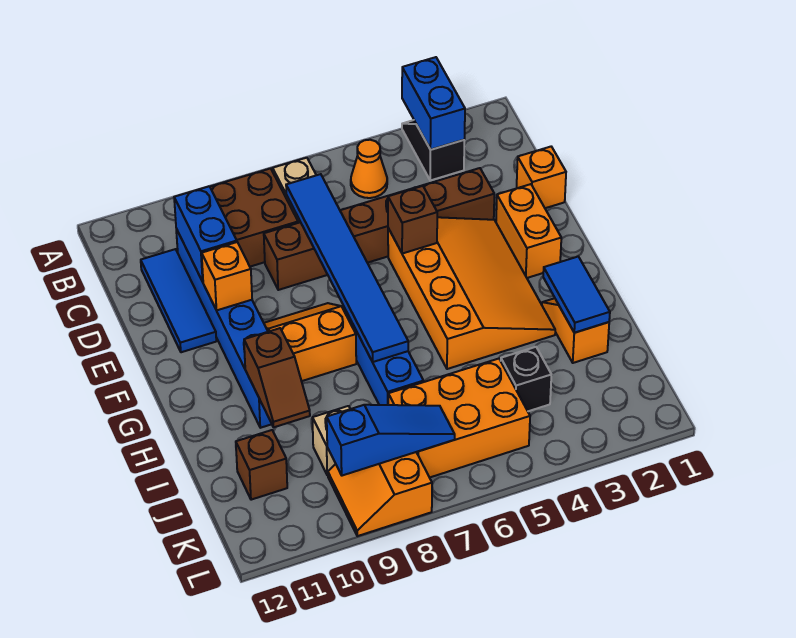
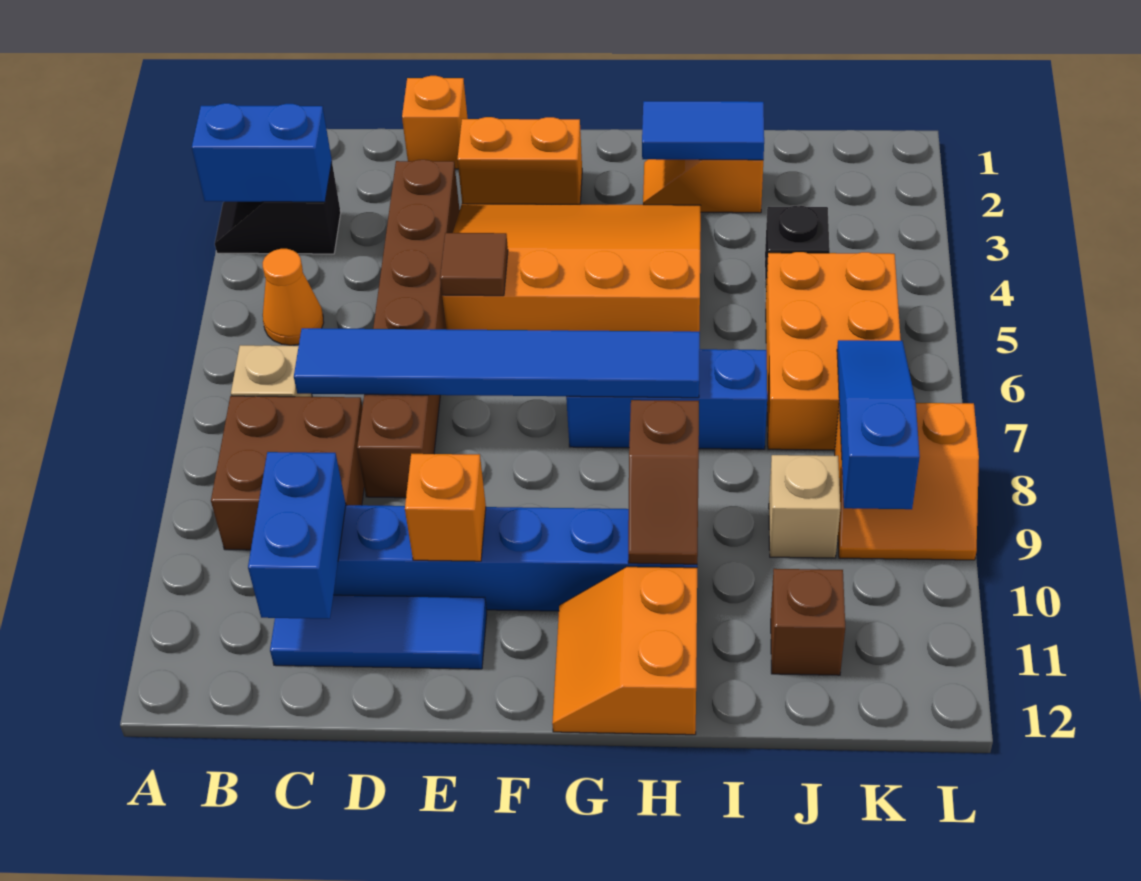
blue brick C10:D10 level 2 -> blue brick C10:C11 level 2
brown brick E5 level 2 -> brown tile E5 level 2
orange slope F8:G9 level 1 top G -> orange slope G11:H12 level 1 top H
brown slope H10:I10 level 2 top H -> brown slope H9:H10 level 2 top 9

